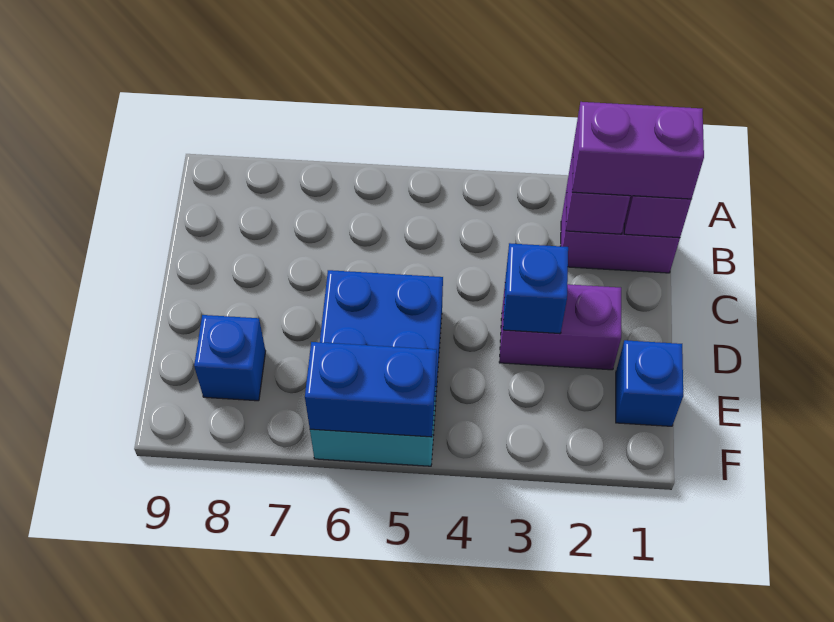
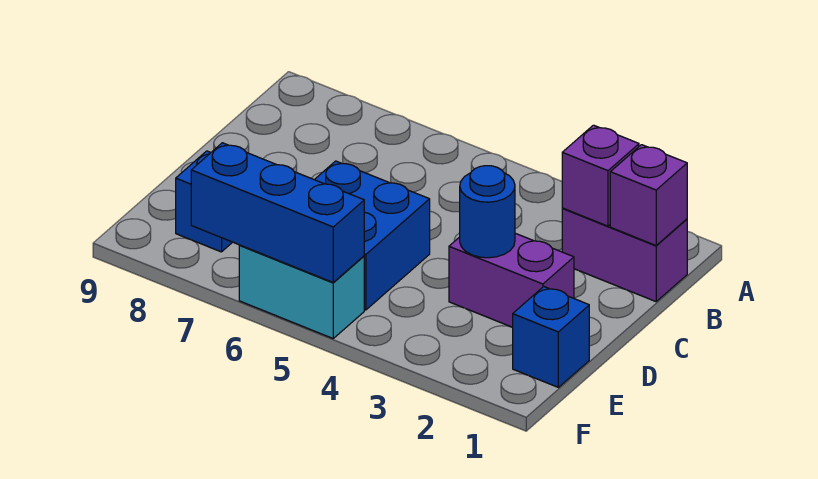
purple brick B1:B2 level 3 -> none
blue brick D3 level 2 -> blue round brick D3 level 2
blue brick F5:F6 level 2 -> blue brick F5:F7 level 2

